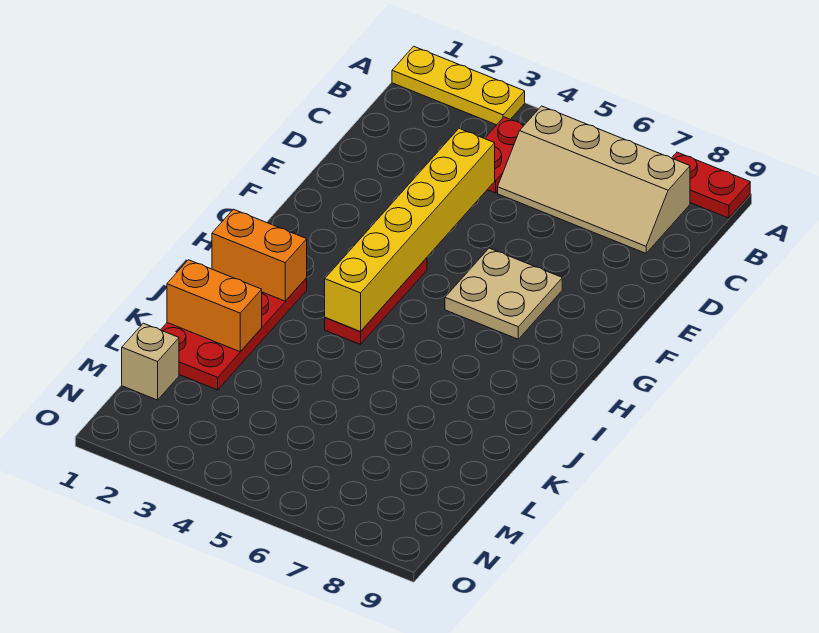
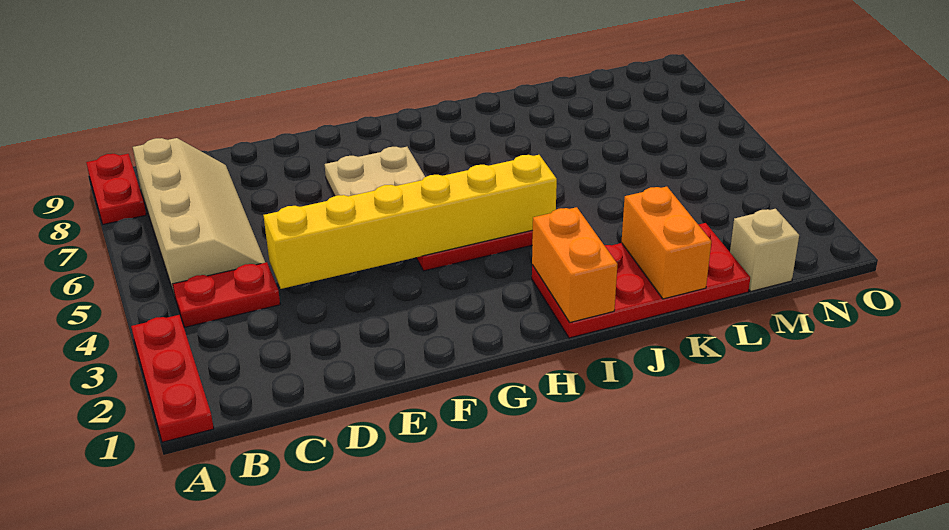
yellow plate A1:A3 level 1 -> red plate A1:A3 level 1

